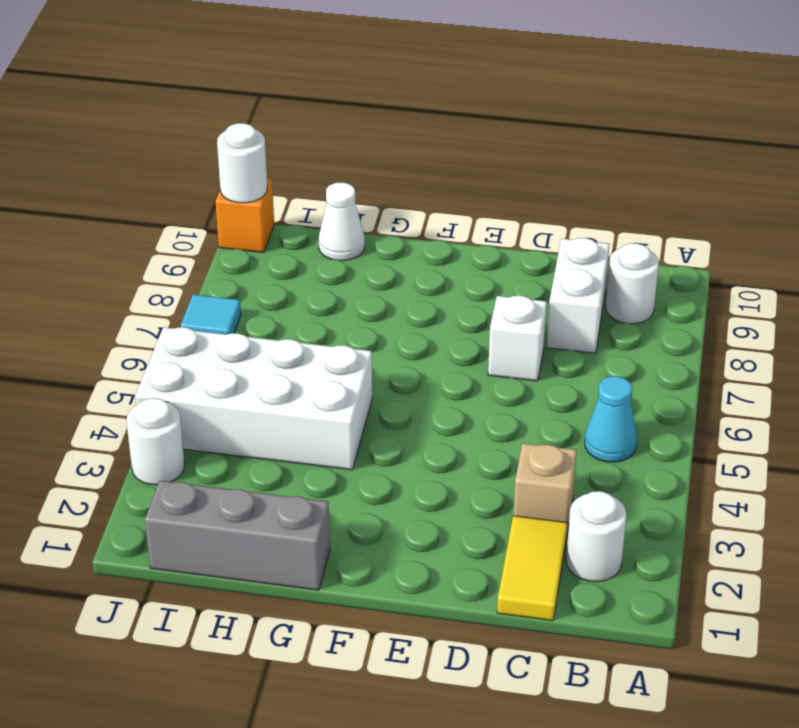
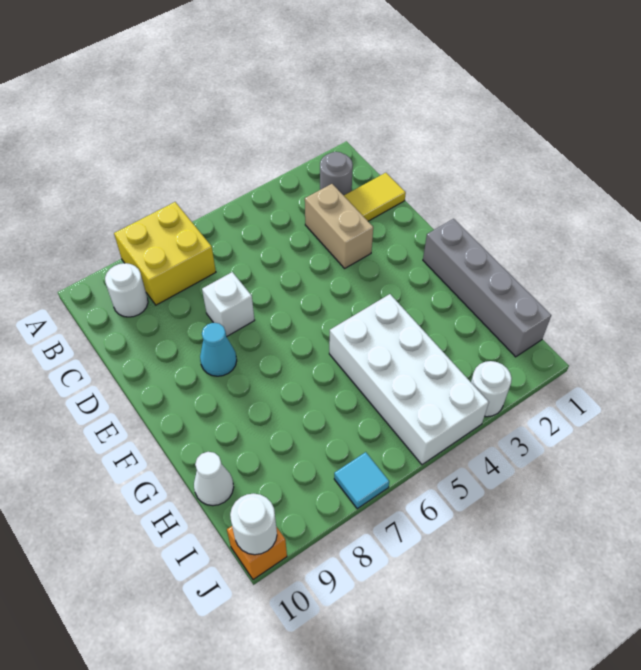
none -> yellow brick A7:B8 level 1
white round brick B2 level 1 -> grey round brick B2 level 1
cyan cone B5 level 1 -> cyan cone E8 level 1
tan brick C3 level 1 -> tan brick C3:D3 level 1
white brick C8:C9 level 1 -> none
grey brick G1:I1 level 1 -> grey brick F1:I1 level 1

